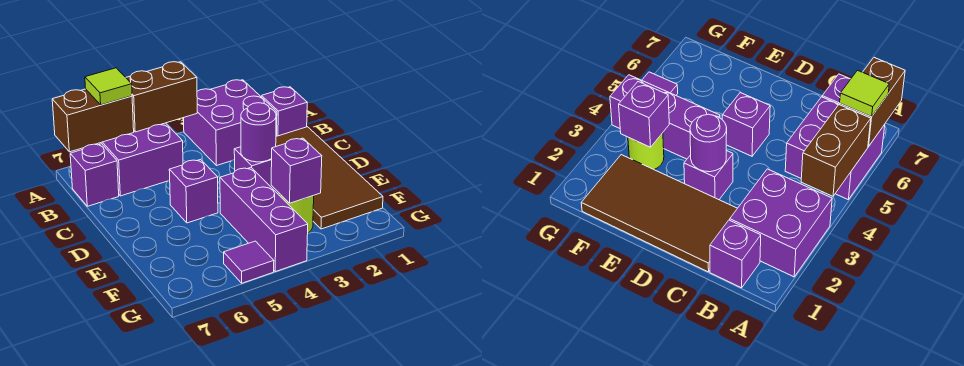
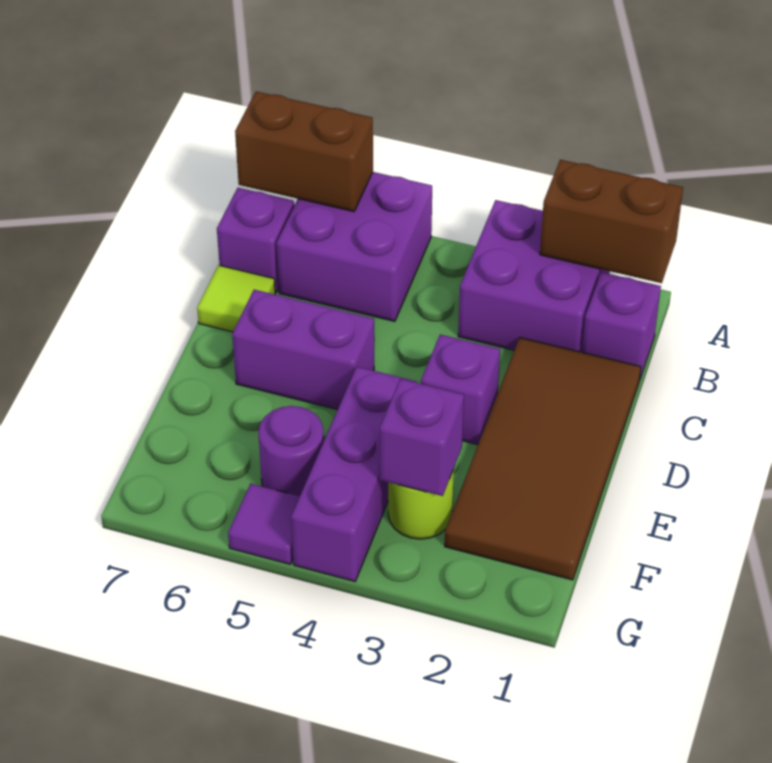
brown brick A4:A5 level 2 -> brown brick A1:A2 level 2
lime tile A6 level 3 -> lime tile C7 level 1
purple round brick D3 level 2 -> purple round brick F5 level 1
purple brick D5 level 1 -> purple brick D5:D6 level 1

